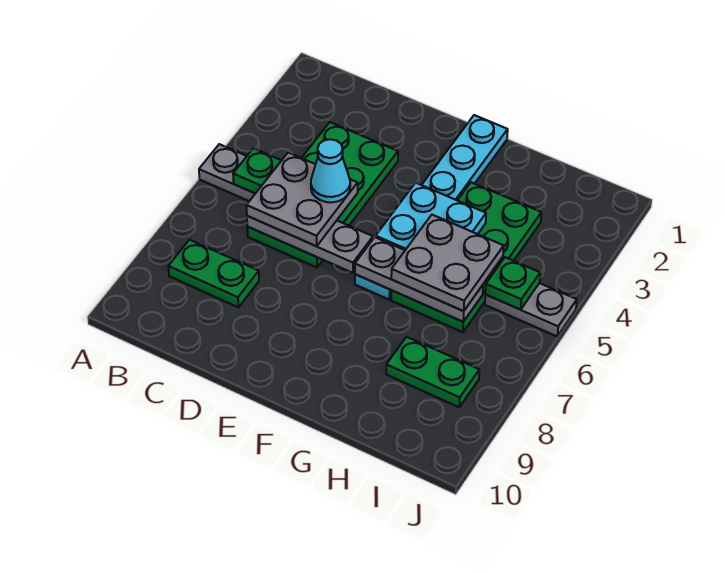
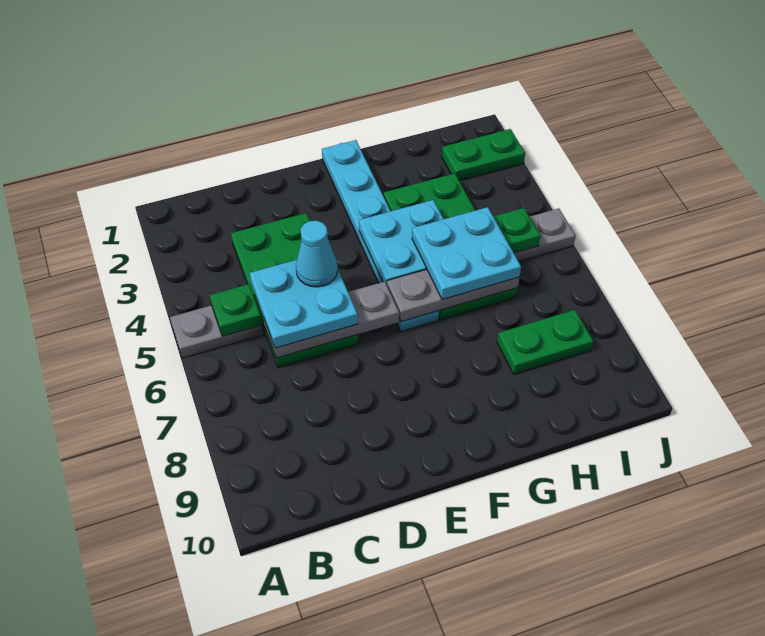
green plate B8:C8 level 1 -> green plate I2:J2 level 1
grey plate C5:D6 level 3 -> cyan plate C5:D6 level 3
grey plate G5:H6 level 3 -> cyan plate G5:H6 level 3

